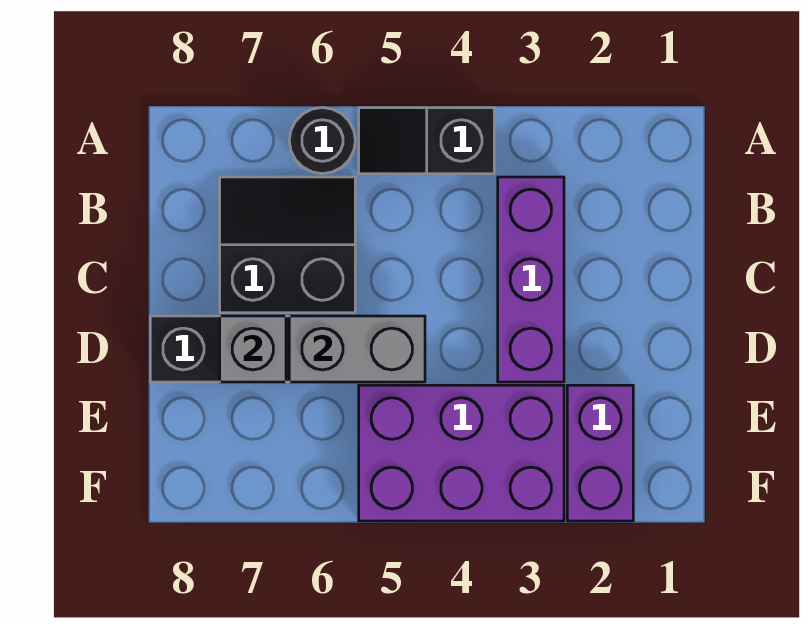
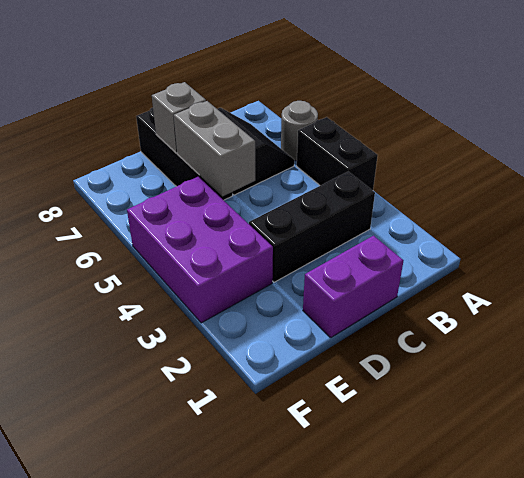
black slope A4:A5 level 1 top 4 -> black brick A4:A5 level 1
black round brick A6 level 1 -> grey round brick A6 level 1
purple brick B3:D3 level 1 -> black brick B3:D3 level 1
purple brick E2:F2 level 1 -> purple brick C1:D1 level 1

